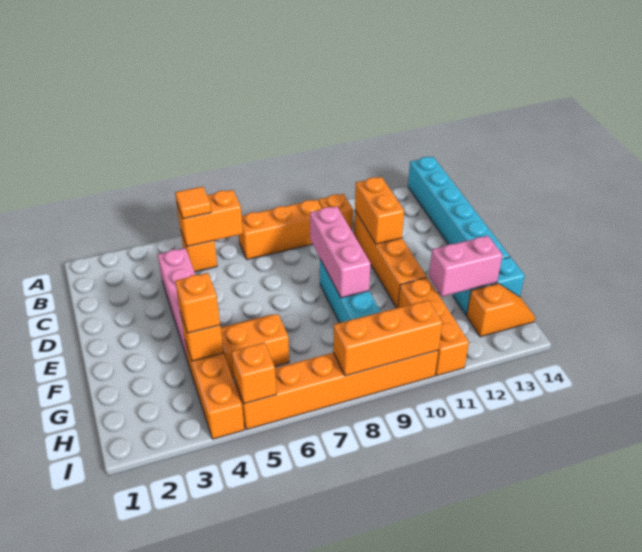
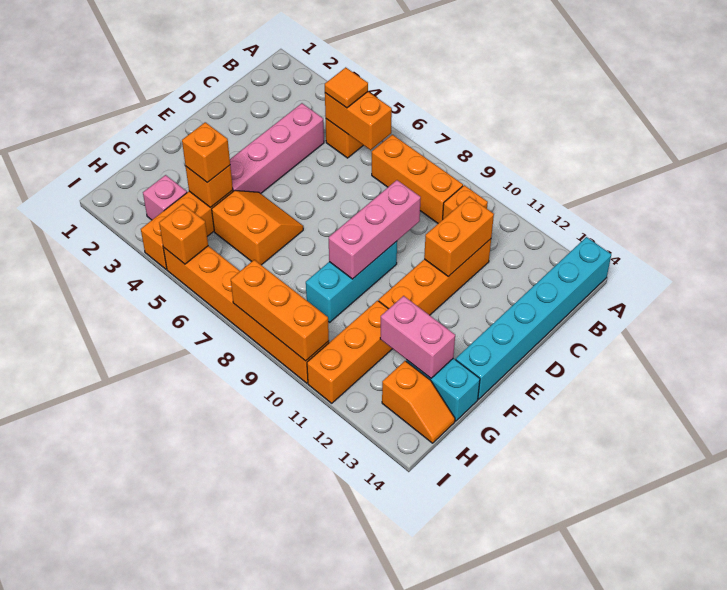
none -> pink brick H3 level 1

